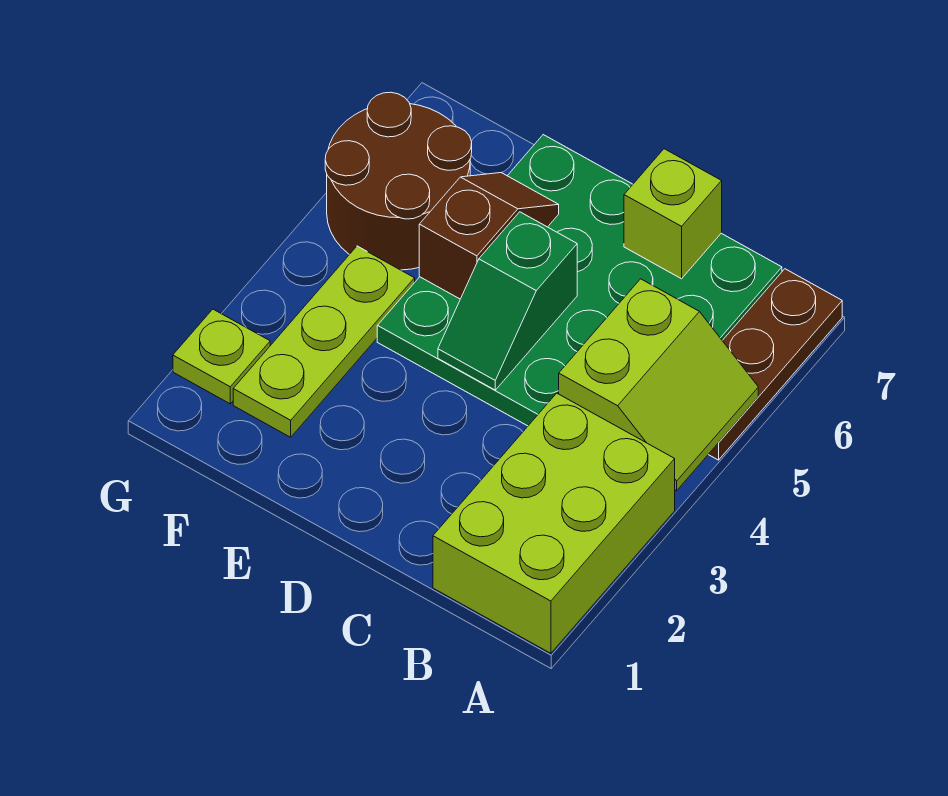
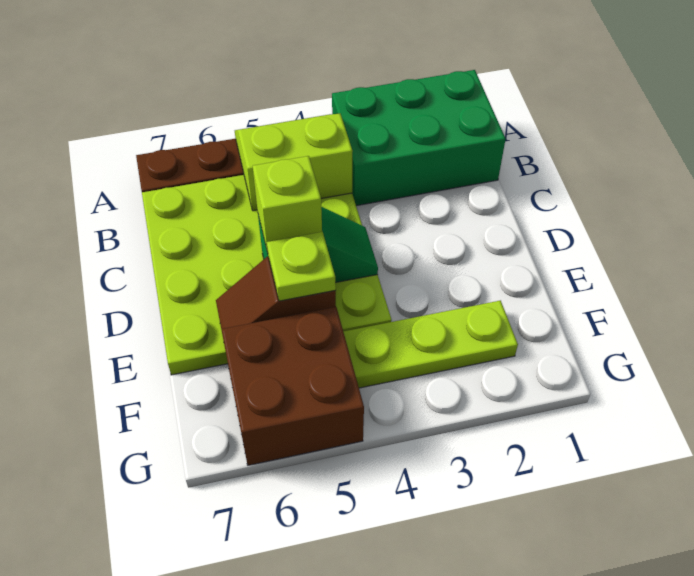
lime brick A1:B3 level 1 -> green brick A1:B3 level 1
green plate B4:E7 level 1 -> lime plate B4:E7 level 1
lime brick C7 level 2 -> lime brick D5 level 3
brown round brick F5:G6 level 1 -> brown brick F5:G6 level 1
lime plate G2 level 1 -> lime plate E5 level 3

